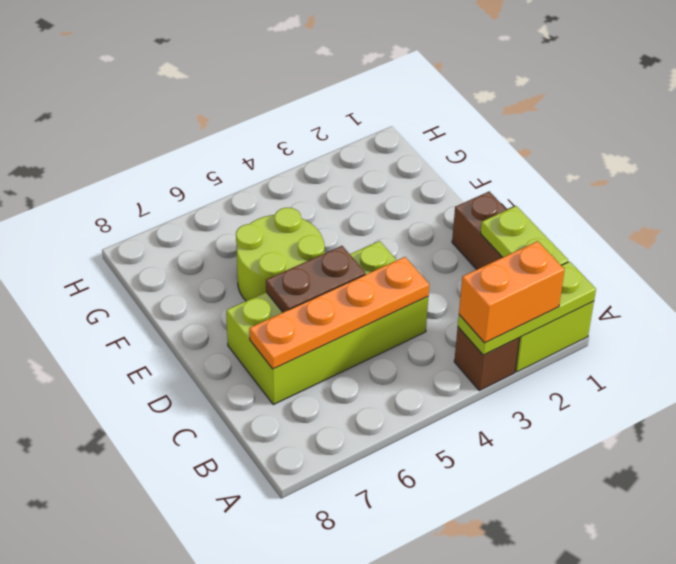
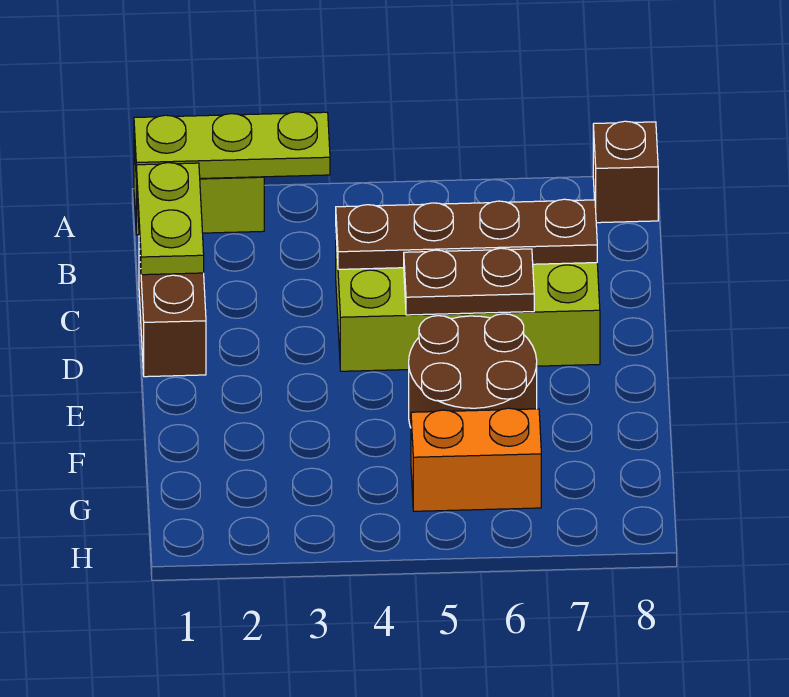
orange brick A2:A3 level 3 -> orange brick G5:G6 level 1
brown brick A3 level 1 -> brown brick A8 level 1
orange plate C4:C7 level 2 -> brown plate C4:C7 level 2
lime round brick E5:F6 level 1 -> brown round brick E5:F6 level 1

